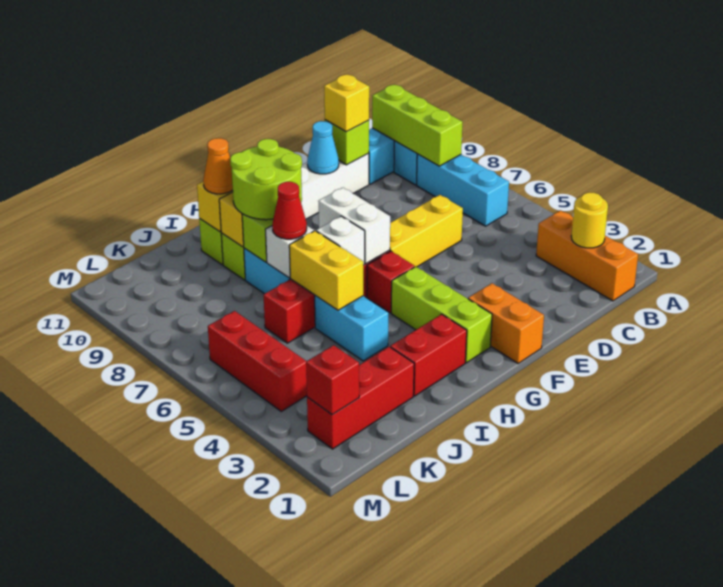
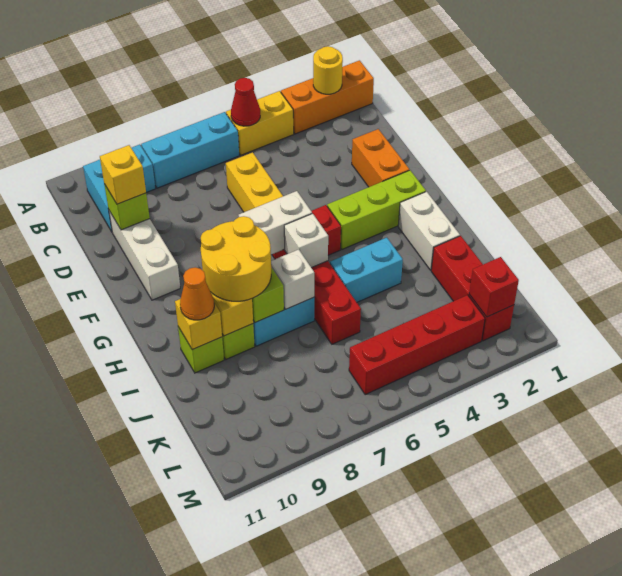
lime brick B8:B10 level 2 -> none
cyan cone E10 level 2 -> none
orange brick F1:F2 level 1 -> orange brick E2:F2 level 1
red brick H2:I2 level 1 -> white brick H2:I2 level 1
lime round brick H8:I9 level 3 -> yellow round brick H8:I9 level 3
yellow brick I5:I6 level 2 -> yellow brick B4:B5 level 1
red cone I7 level 3 -> red cone B5 level 2
red brick L4:L6 level 1 -> red brick L3:L6 level 1

